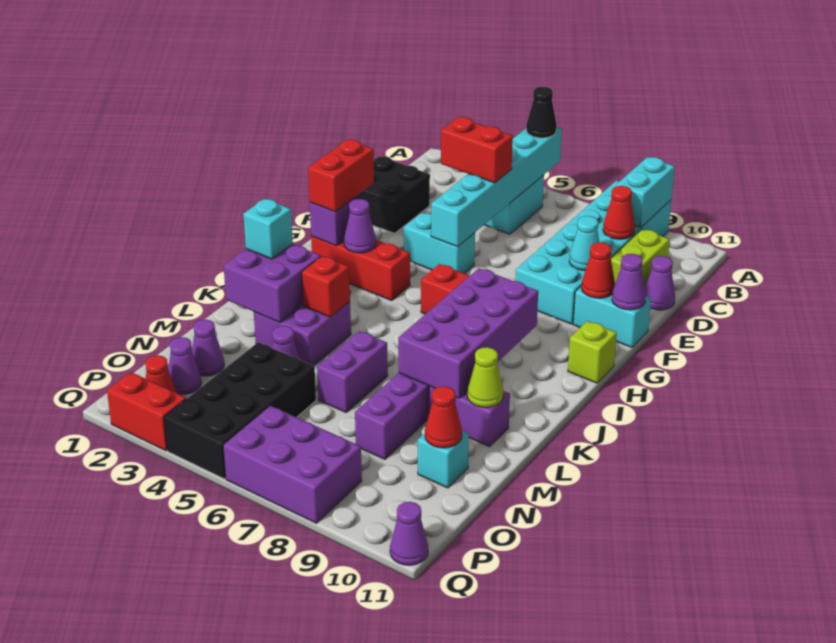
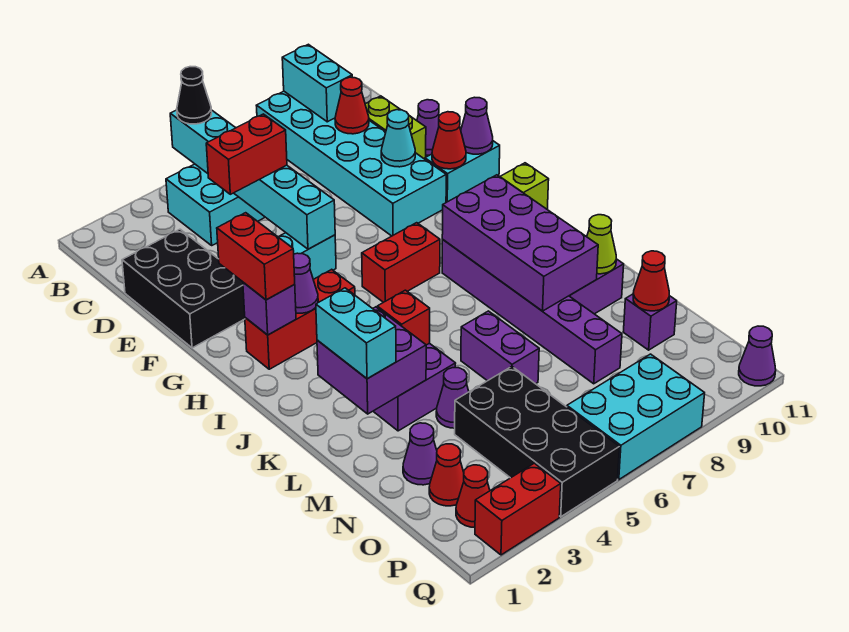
black brick D1:E2 level 1 -> black brick D1:F2 level 1
cyan brick K2 level 3 -> cyan brick K2:L2 level 3
cyan brick N10 level 1 -> purple brick N10 level 1
purple cone O2 level 1 -> red cone O2 level 1
purple brick P6:Q8 level 1 -> cyan brick P6:Q8 level 1

